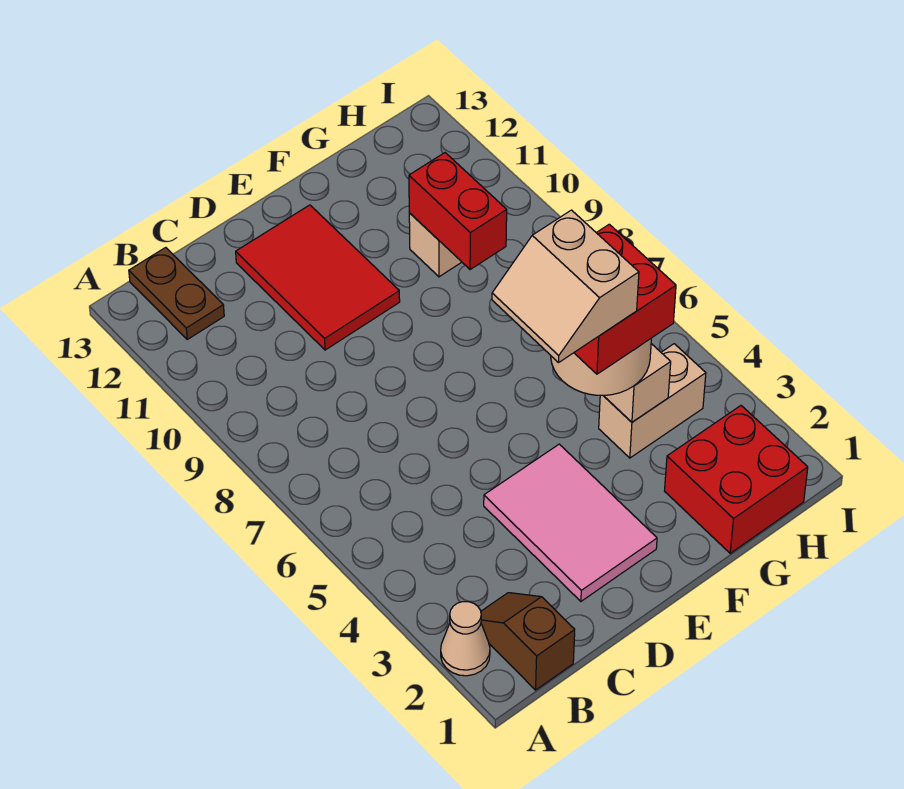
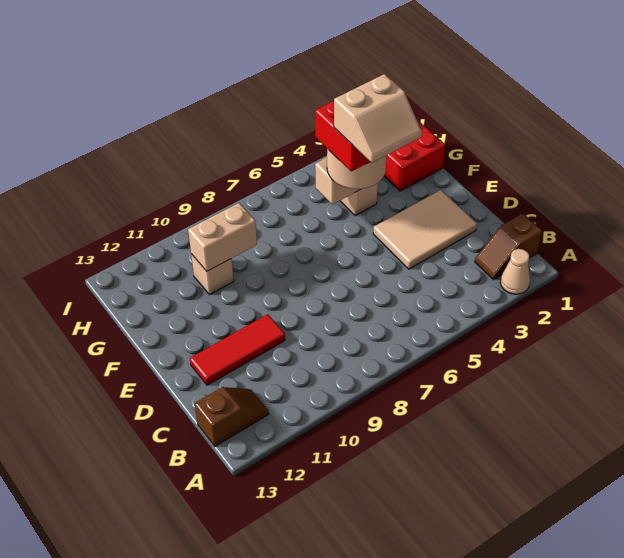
brown plate B12:B13 level 1 -> brown slope B12:B13 level 1 top 13
pink tile D2:E4 level 1 -> tan tile D2:E4 level 1
red tile D10:E12 level 1 -> red tile D10:D12 level 1
red brick G9:G10 level 2 -> tan brick G9:G10 level 2

